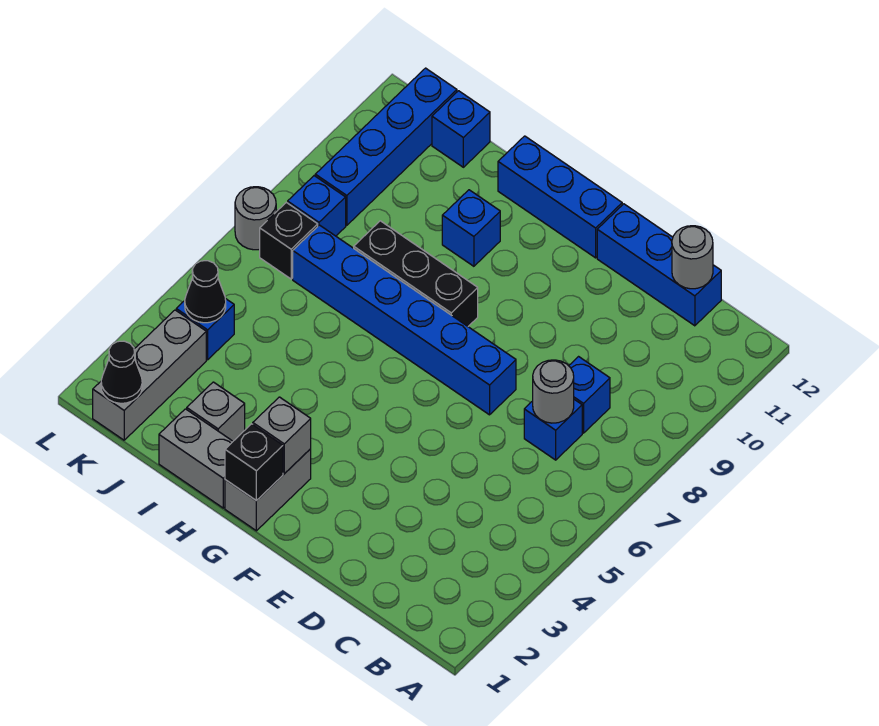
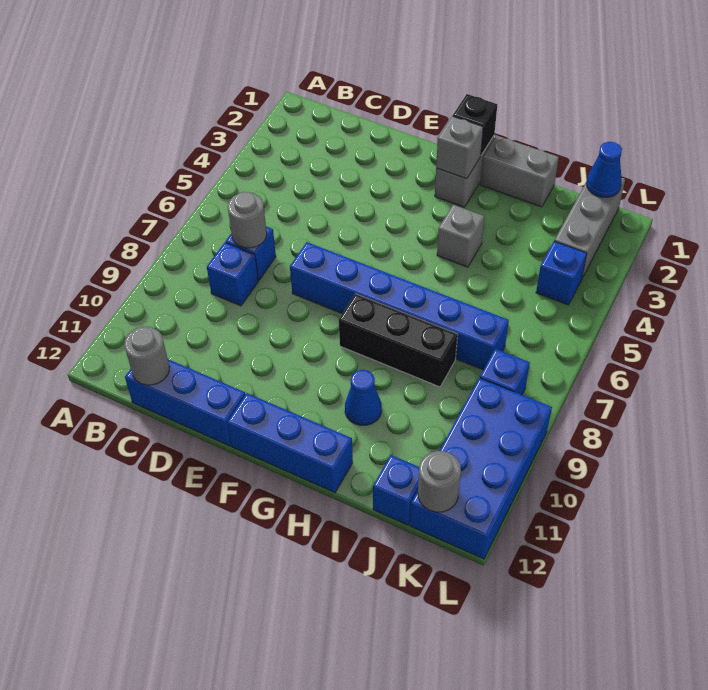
blue brick H10 level 1 -> blue cone H10 level 1
grey brick I2 level 1 -> grey brick H4 level 1
black cone K1 level 2 -> blue cone K1 level 2
black cone K4 level 2 -> none
black brick K7 level 1 -> none
blue brick K9:K12 level 1 -> blue brick K9:L12 level 1
grey round brick L7 level 1 -> grey round brick K12 level 2

